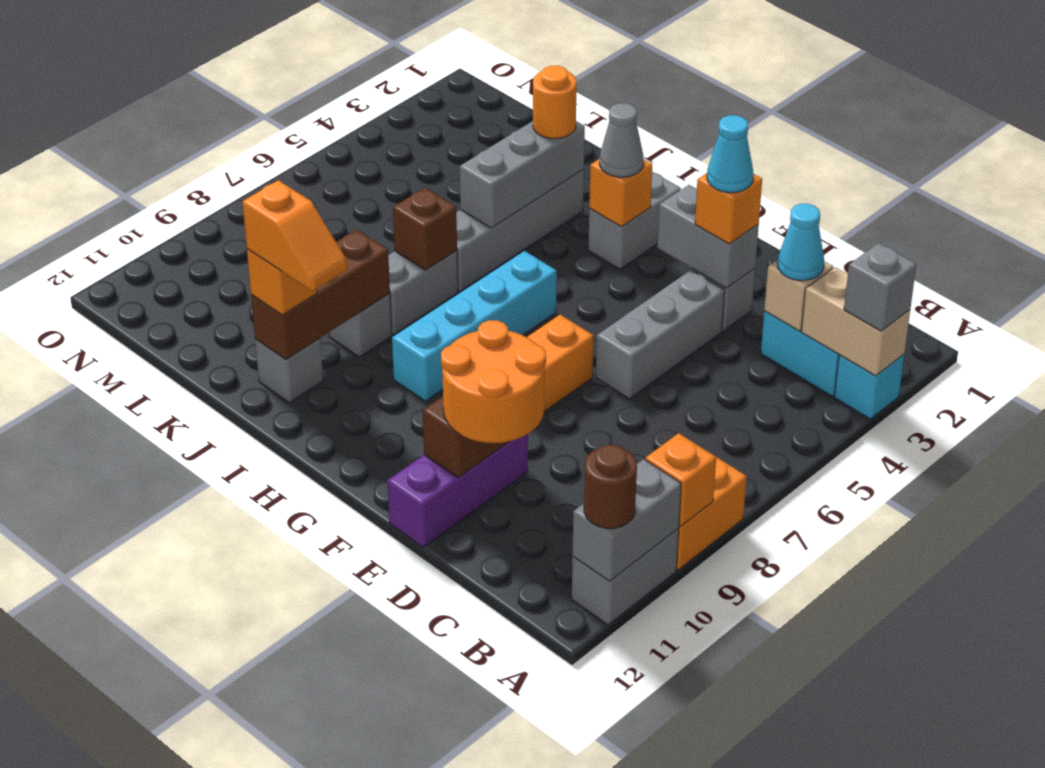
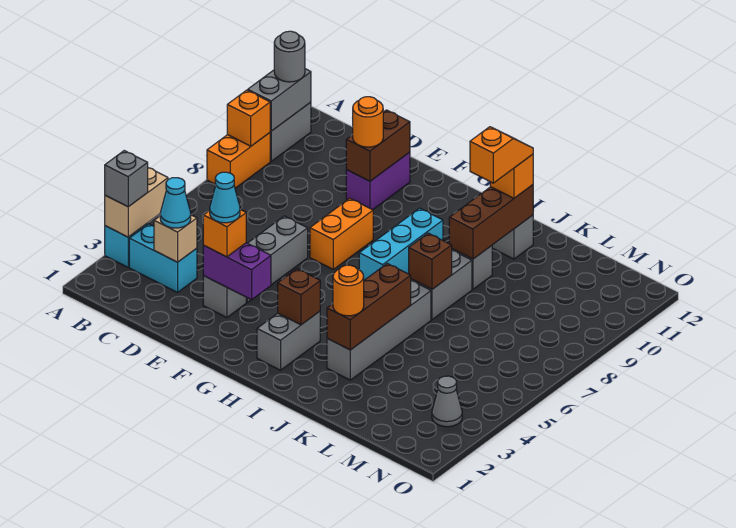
tan brick A3:B3 level 2 -> tan brick A3:A4 level 2
brown round brick A11 level 3 -> grey round brick A11 level 3
orange round brick D10:E11 level 3 -> orange round brick E10 level 3
grey brick E3:F3 level 2 -> purple brick E3:F3 level 2
purple brick E10:E12 level 1 -> purple brick E10:E11 level 1
orange brick H3 level 2 -> brown brick H3 level 2
grey cone H3 level 3 -> grey cone N3 level 1
cyan brick H6:H9 level 1 -> cyan brick H7:H9 level 1
orange slope I11:J11 level 4 top J -> orange slope J10:J11 level 4 top 10
grey brick J3:J5 level 2 -> brown brick J3:J5 level 2

